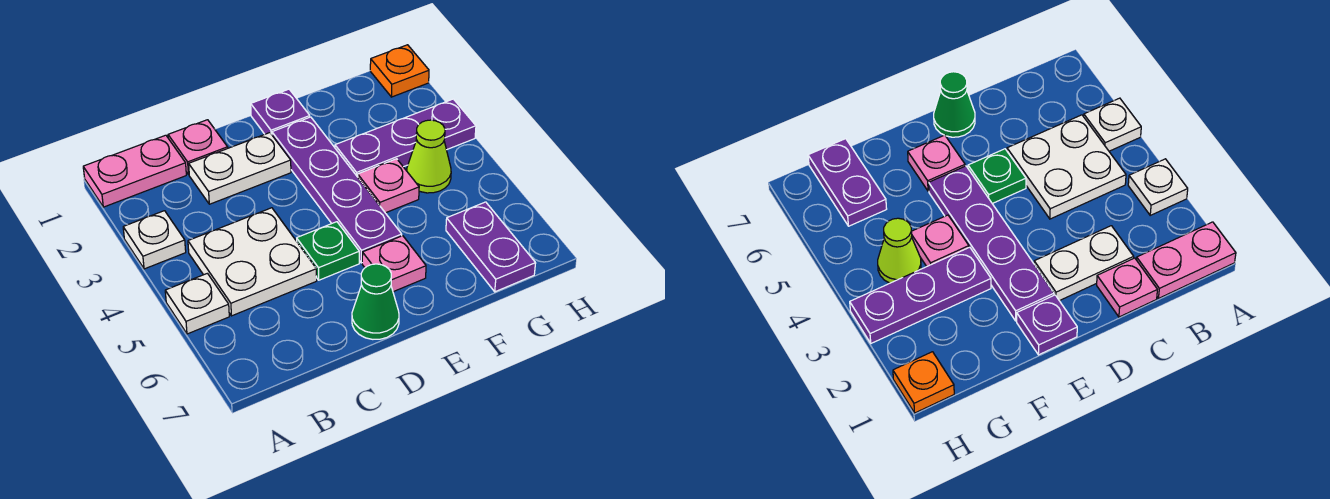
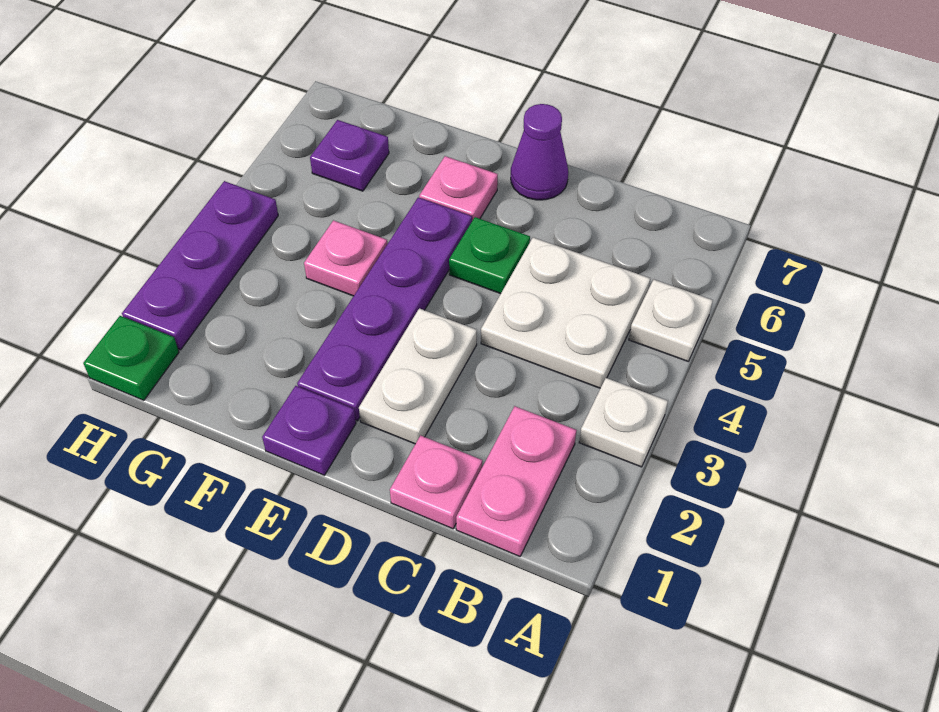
pink plate A1:B1 level 1 -> pink plate B1:B2 level 1
white plate C2:D2 level 1 -> white plate D2:D3 level 1
green cone D7 level 1 -> purple cone D7 level 1
purple plate F3:H3 level 1 -> purple plate H2:H4 level 1
lime cone G4 level 1 -> none
purple plate G6:G7 level 1 -> purple plate G6 level 1
orange plate H1 level 1 -> green plate H1 level 1

